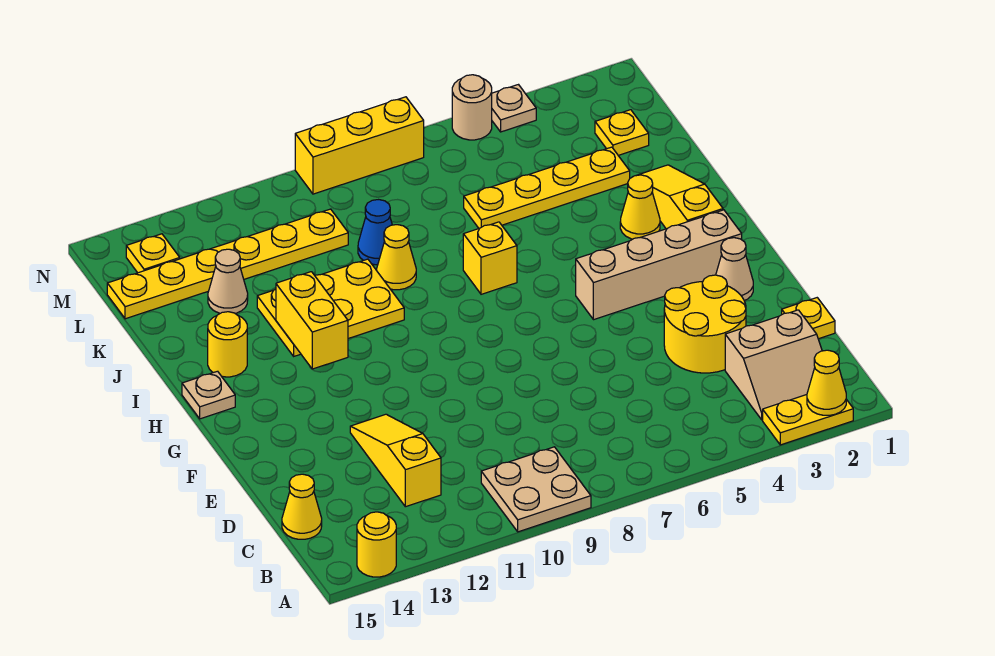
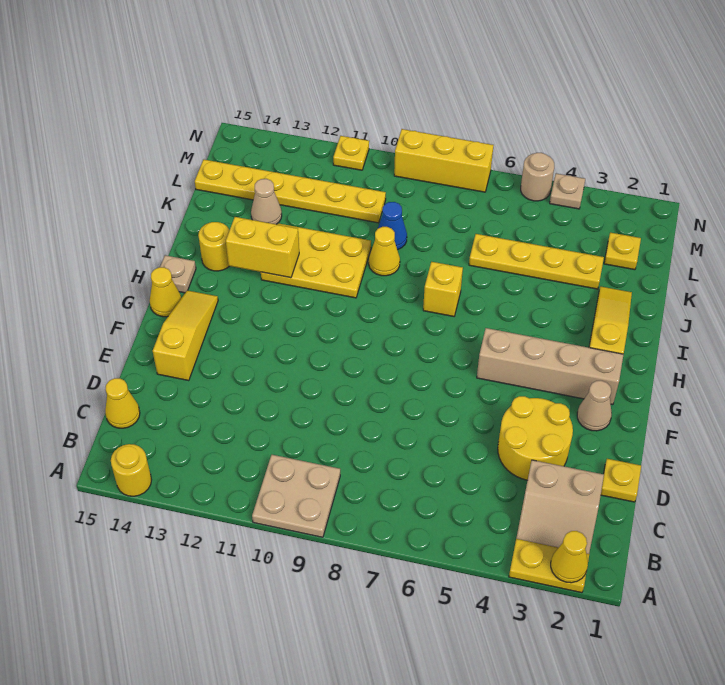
yellow slope C12:E12 level 1 top C -> yellow slope E14:G14 level 1 top E
yellow brick H12:I12 level 2 -> yellow brick I12:I13 level 2
yellow cone I3 level 1 -> yellow cone G15 level 1
yellow plate M14 level 1 -> yellow plate N11 level 1

